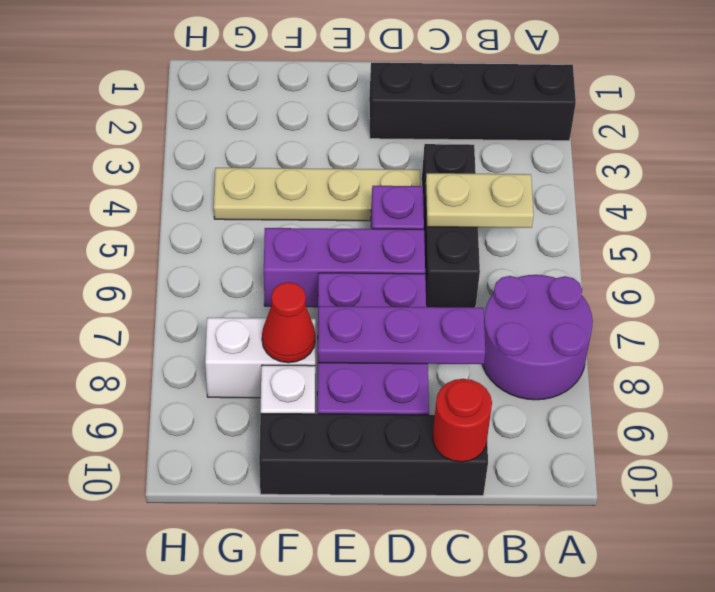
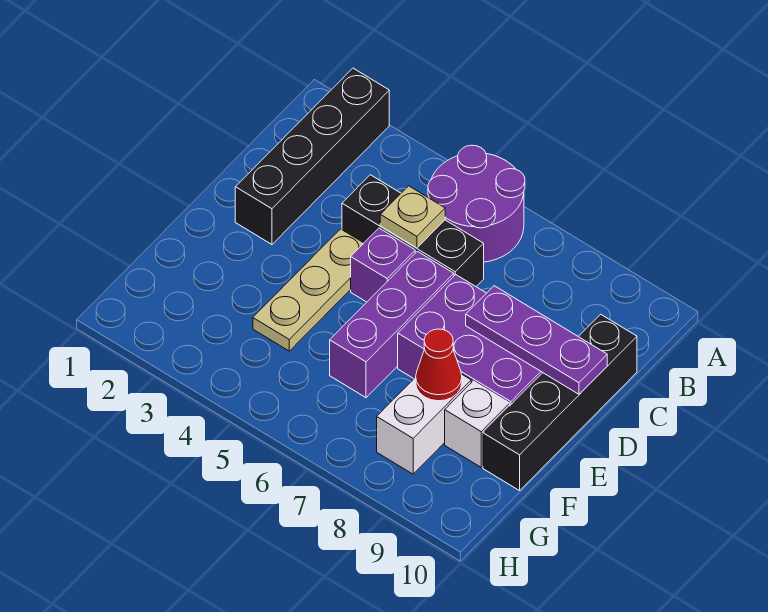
purple round brick A7:B8 level 1 -> purple round brick A5:B6 level 1
tan plate B5:C5 level 2 -> tan plate C5 level 2
purple plate C8:E8 level 2 -> purple plate D8:D10 level 2
red round brick C10 level 2 -> none
tan plate D4:G4 level 1 -> tan plate D4:F4 level 1

